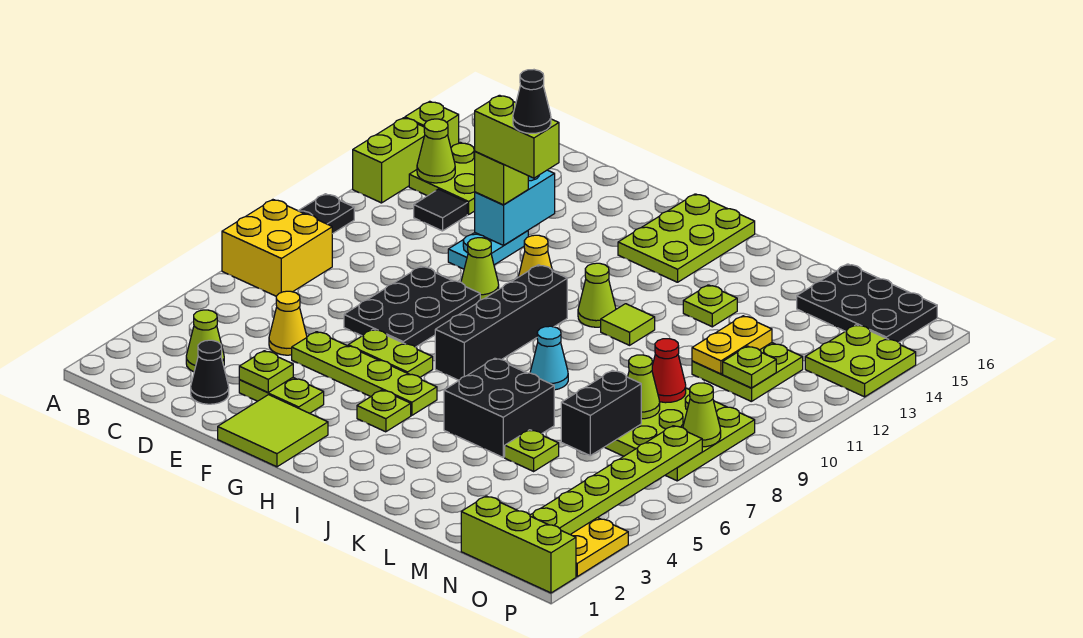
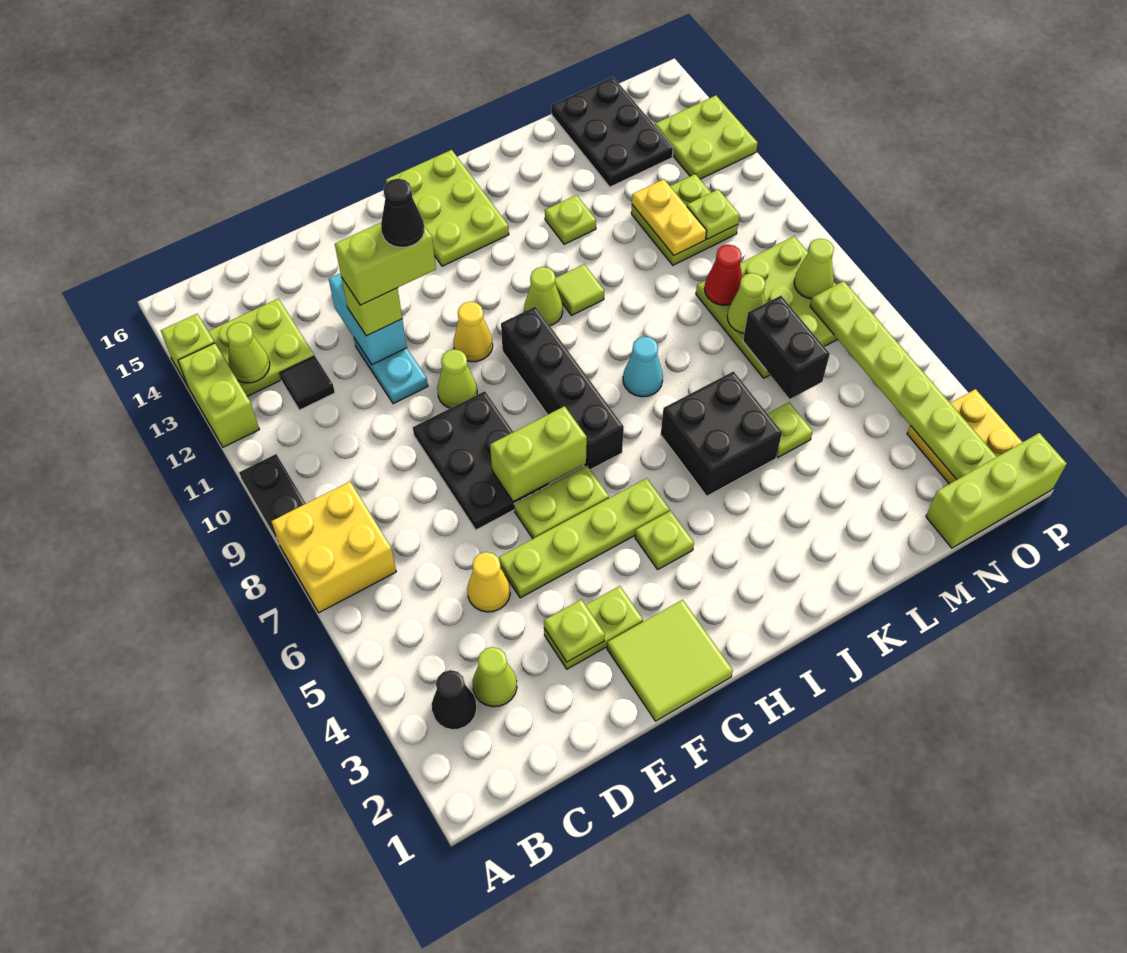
black cone D2 level 1 -> black cone B3 level 1
none -> lime brick F7:G7 level 2
black plate M15:O16 level 1 -> black plate M14:N16 level 1

